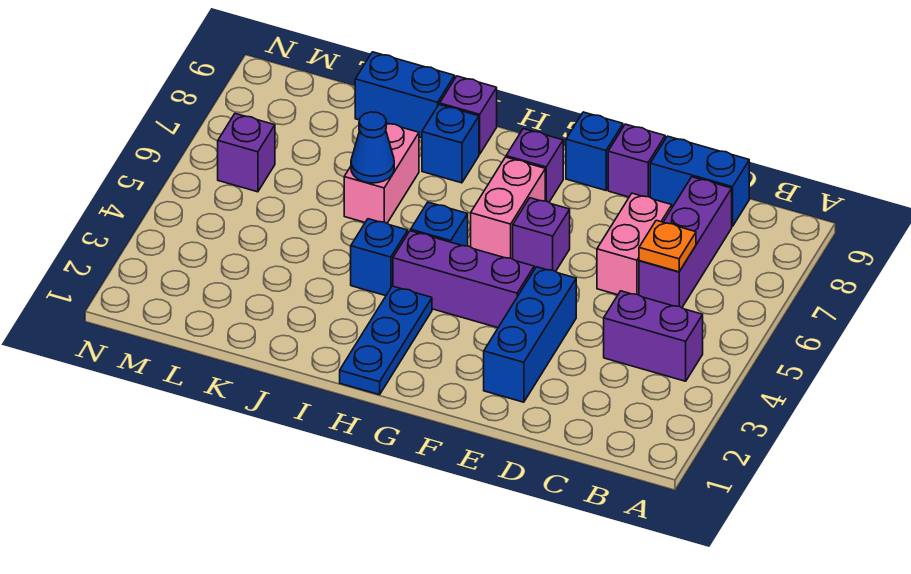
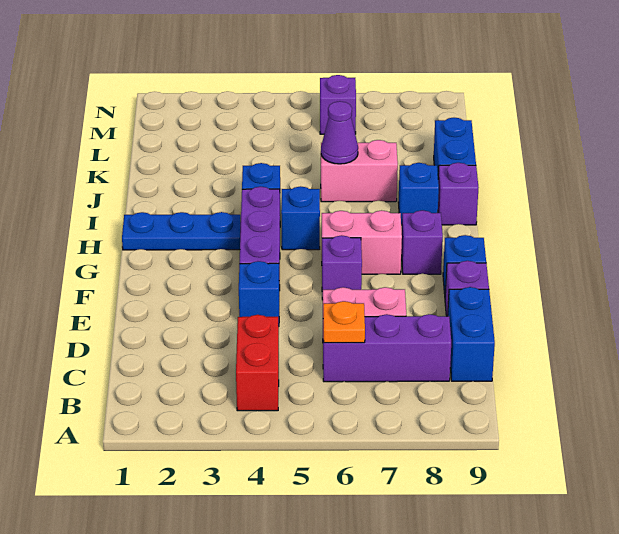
purple brick B4:C4 level 1 -> red brick B4:C4 level 1
blue brick E2:E4 level 1 -> blue brick E4 level 1
blue cone J6 level 2 -> purple cone J6 level 2

